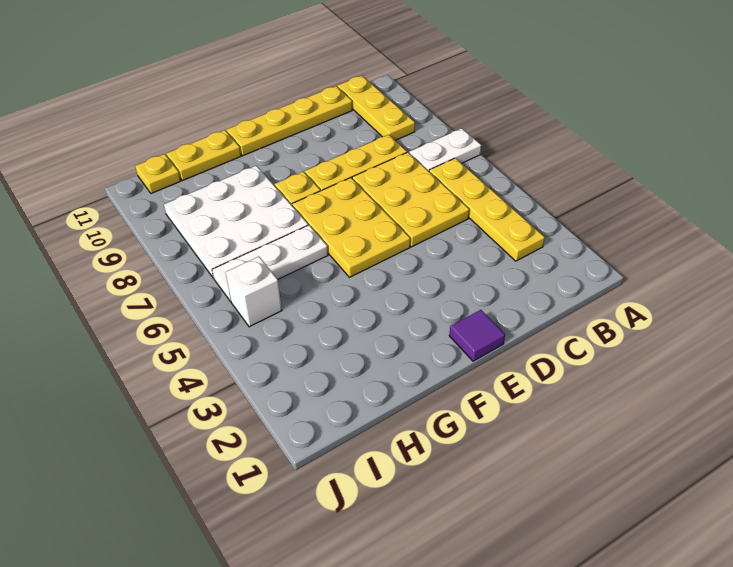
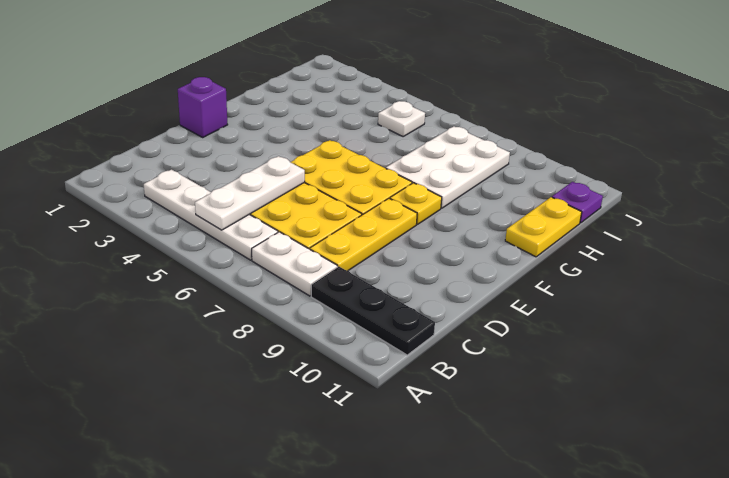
white plate A7:B7 level 1 -> white plate B7:B8 level 1
yellow plate B3:B6 level 1 -> white plate B3:B6 level 1
yellow plate B9:B11 level 1 -> black plate B9:B11 level 1
yellow plate C11:F11 level 1 -> none
purple tile E1 level 1 -> purple brick E1 level 1
white plate G6:I6 level 1 -> white plate B5:D5 level 2
white plate G7:I9 level 1 -> white plate G7:I8 level 1
white brick I5 level 1 -> white plate I5 level 1
yellow plate I11 level 1 -> purple plate I11 level 1

